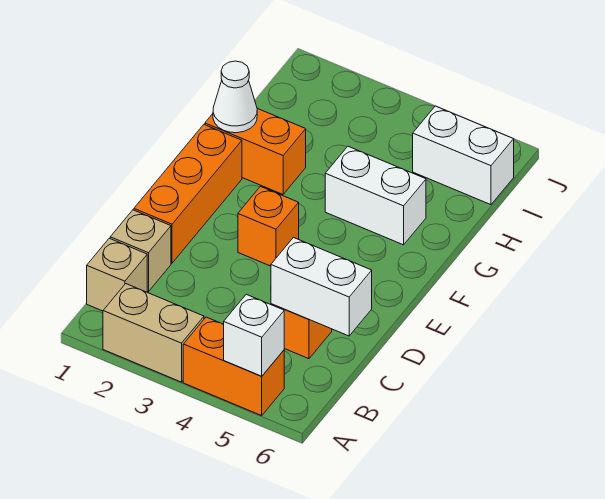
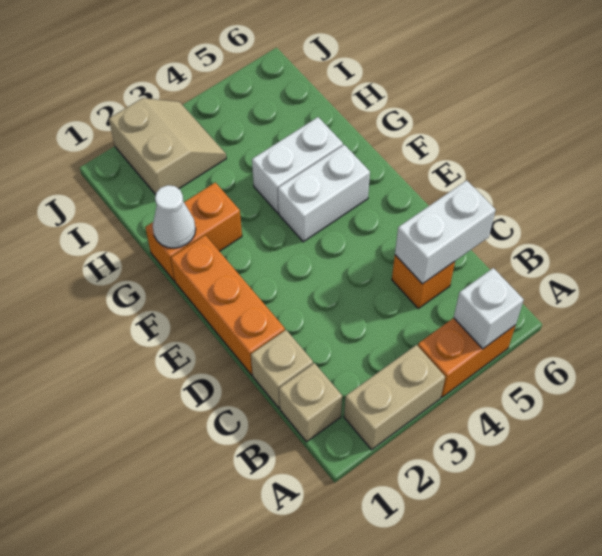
orange brick E3 level 1 -> none
none -> tan slope I2:J3 level 1 top 2
white brick I5:I6 level 1 -> white brick F4:F5 level 1

